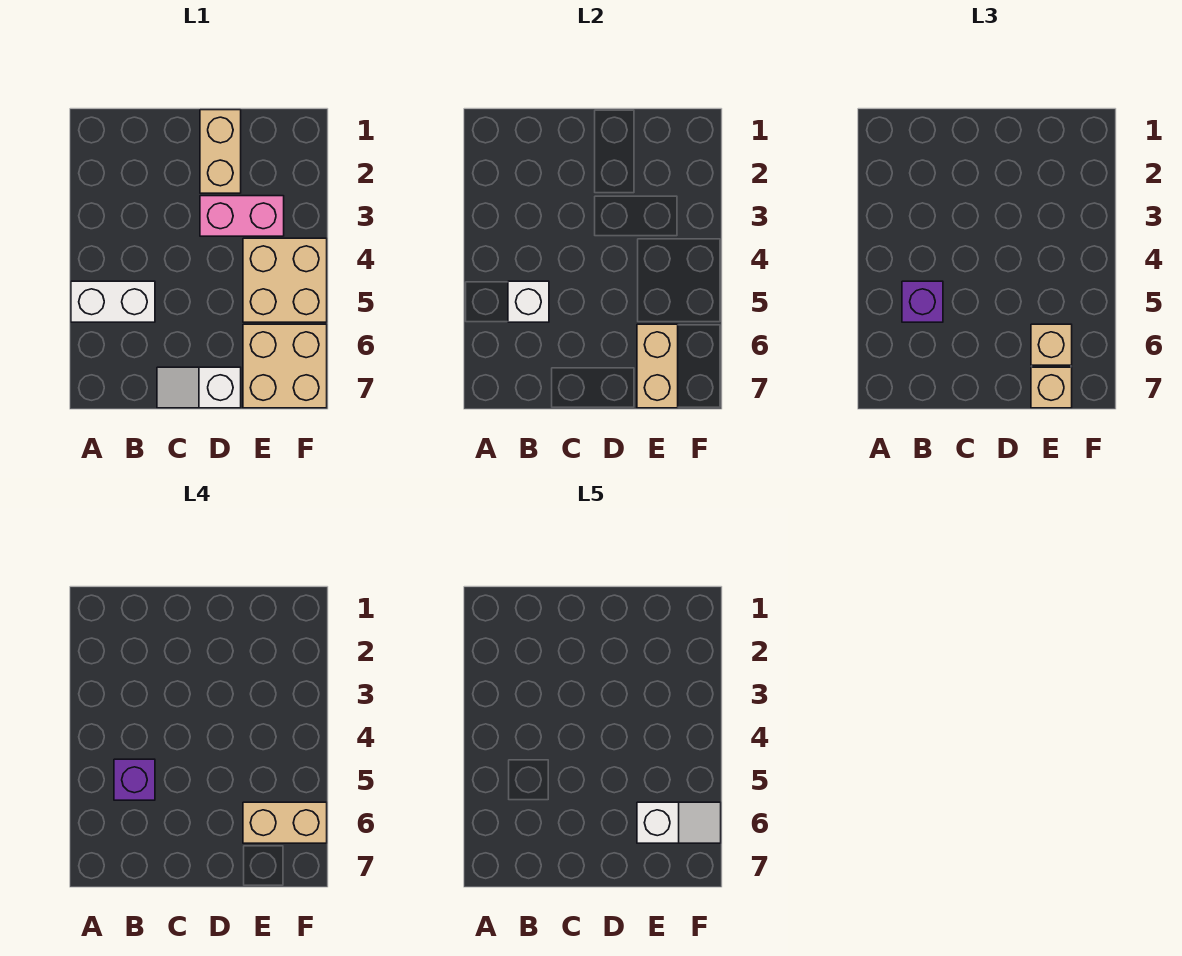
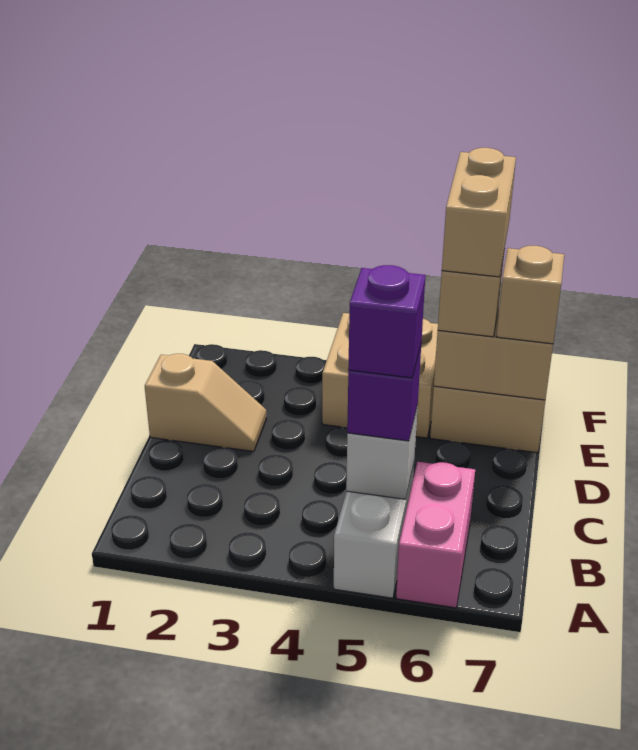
white slope C7:D7 level 1 top D -> none
tan brick D1:D2 level 1 -> tan slope D1:D2 level 1 top 1
pink brick D3:E3 level 1 -> pink brick A6:B6 level 1
white slope E6:F6 level 5 top E -> none

